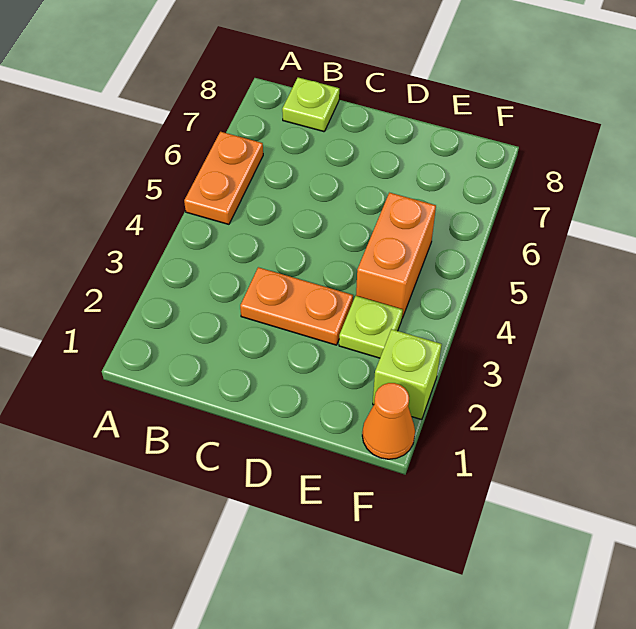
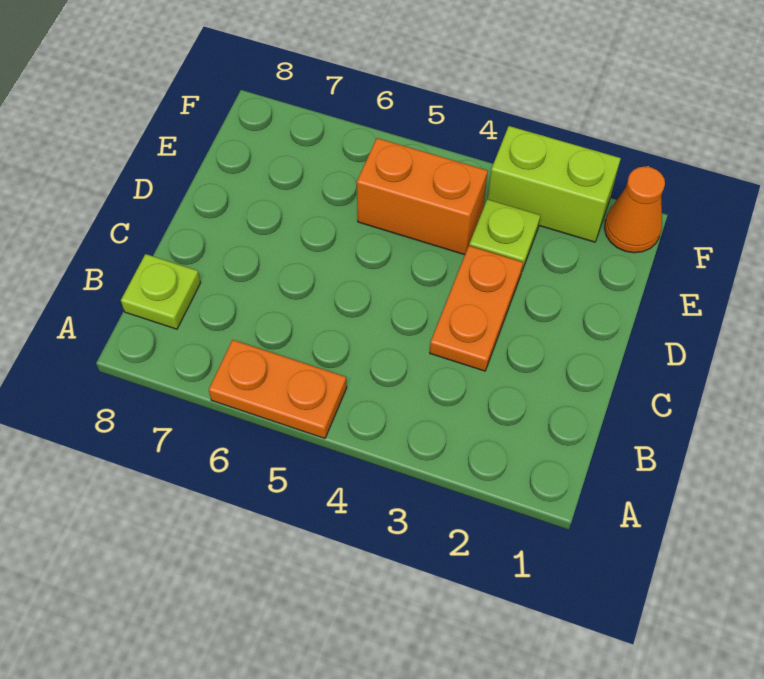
lime brick F2 level 1 -> lime brick F2:F3 level 1

